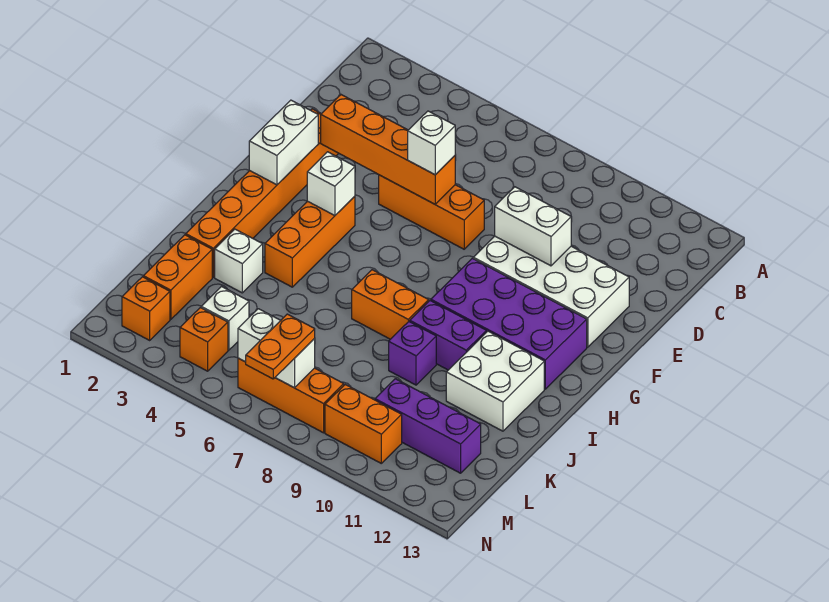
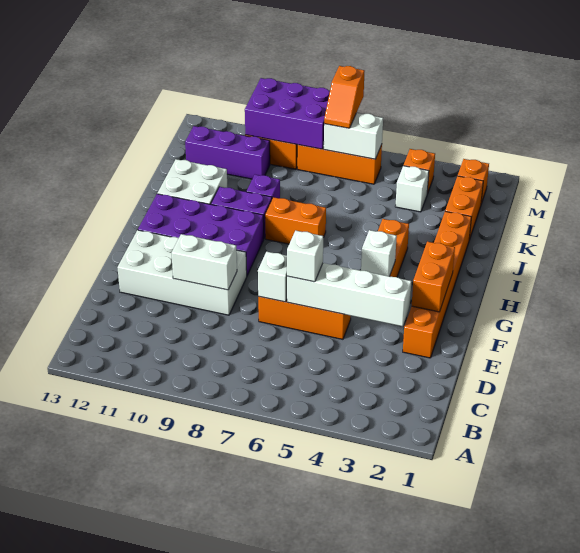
orange brick E3:E6 level 2 -> white brick E3:E6 level 2
white brick F2:G2 level 2 -> orange brick F2:G2 level 2
white brick J3 level 1 -> white brick E7 level 2
orange plate M7:N7 level 3 -> orange slope M7:N7 level 3 top N
none -> purple brick M8:N10 level 2

